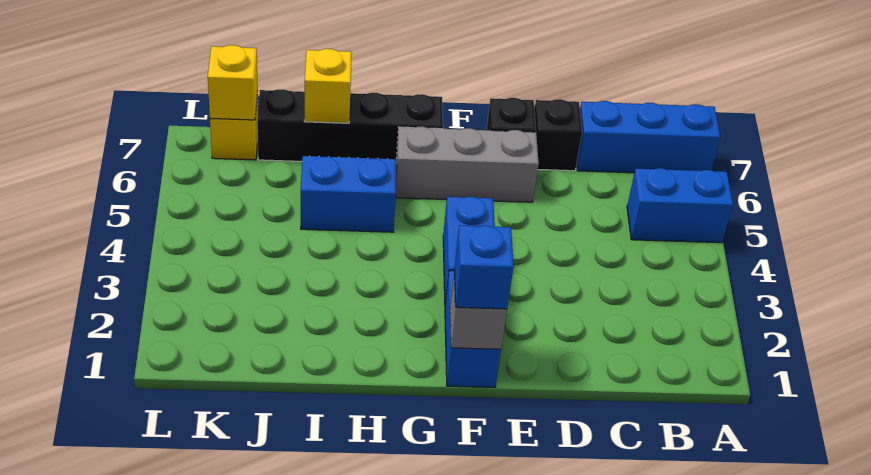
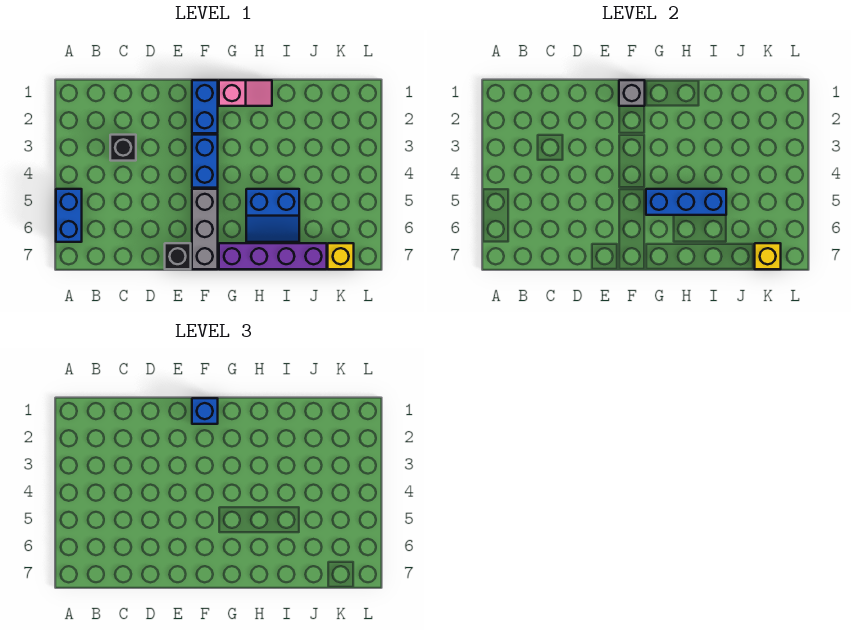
blue brick A5:B5 level 1 -> blue brick A5:A6 level 1
blue brick A7:C7 level 1 -> blue brick G5:I5 level 2
black brick D7 level 1 -> black brick C3 level 1
grey brick E6:G6 level 1 -> grey brick F5:F7 level 1
none -> pink slope G1:H1 level 1 top G
black brick G7:J7 level 1 -> purple brick G7:J7 level 1
yellow brick I7 level 2 -> none

